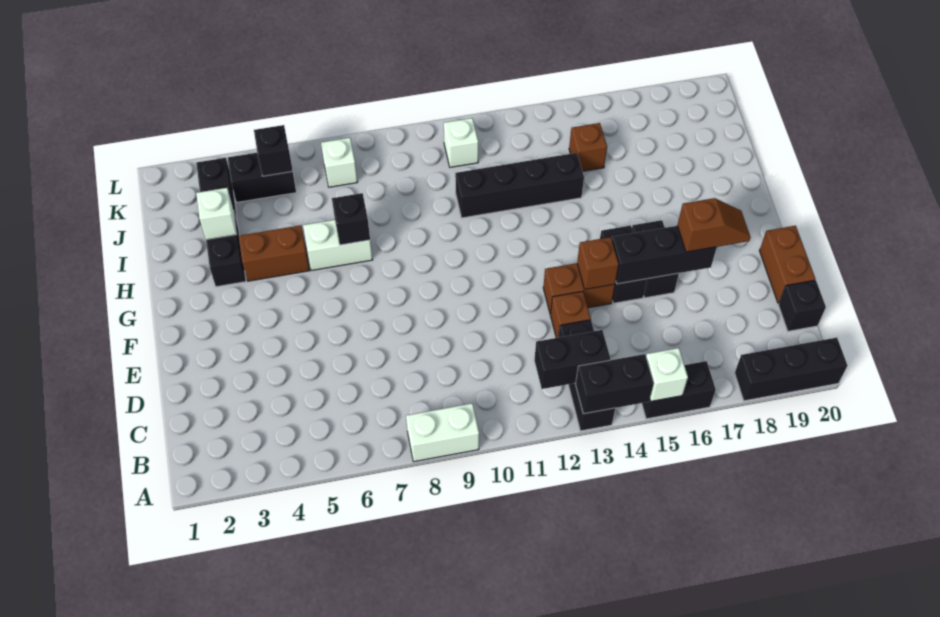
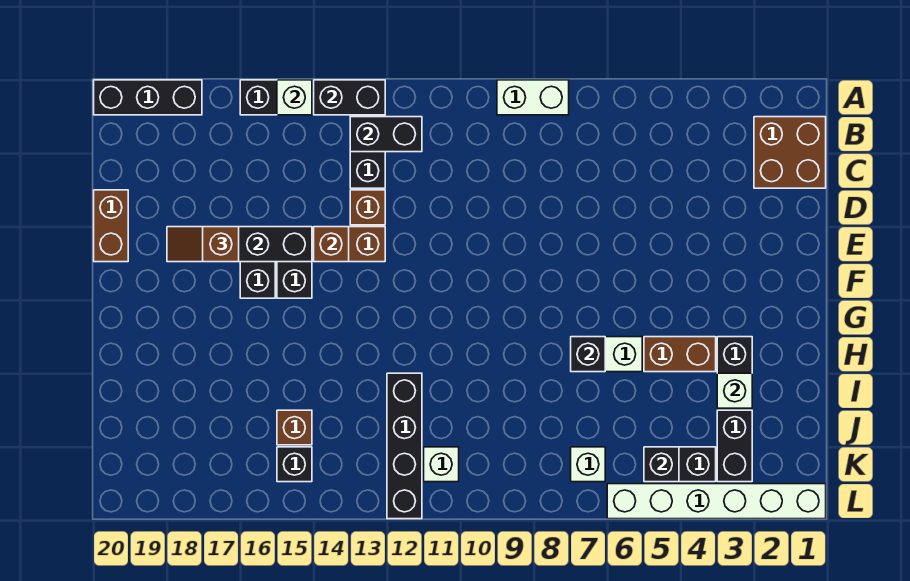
none -> brown brick B1:C2 level 1
black brick C20 level 1 -> black brick K15 level 1
black brick I11:I14 level 1 -> black brick I12:L12 level 1
none -> white brick L1:L6 level 1

